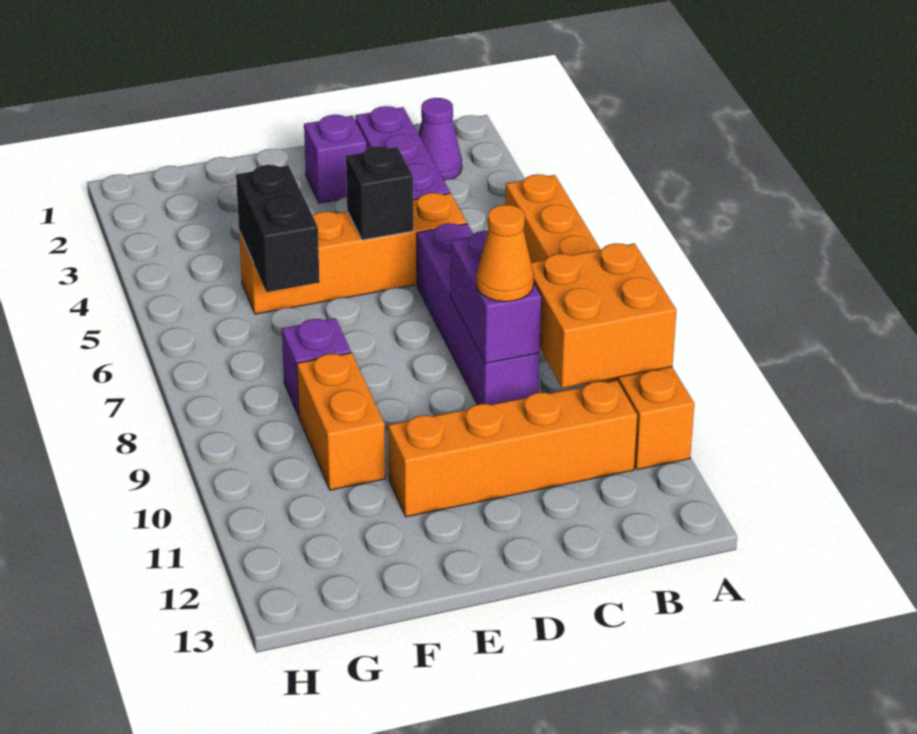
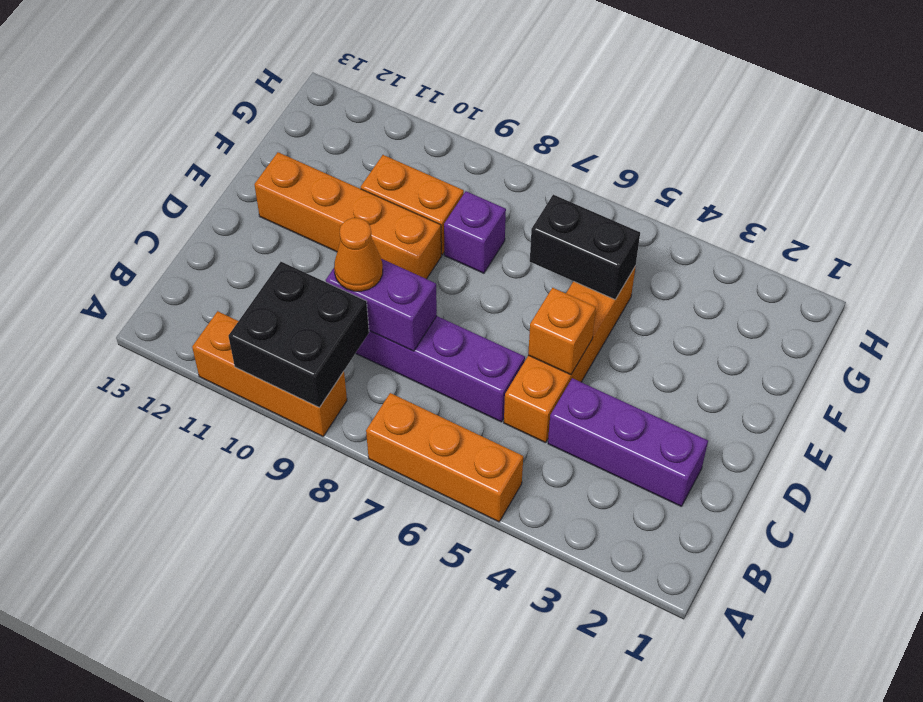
orange brick A9:B10 level 2 -> black brick A9:B10 level 2
purple cone B2 level 1 -> none
orange brick B11:E11 level 1 -> orange brick E9:E12 level 1
purple brick D2 level 1 -> none
black brick D5 level 2 -> orange brick D5 level 2

